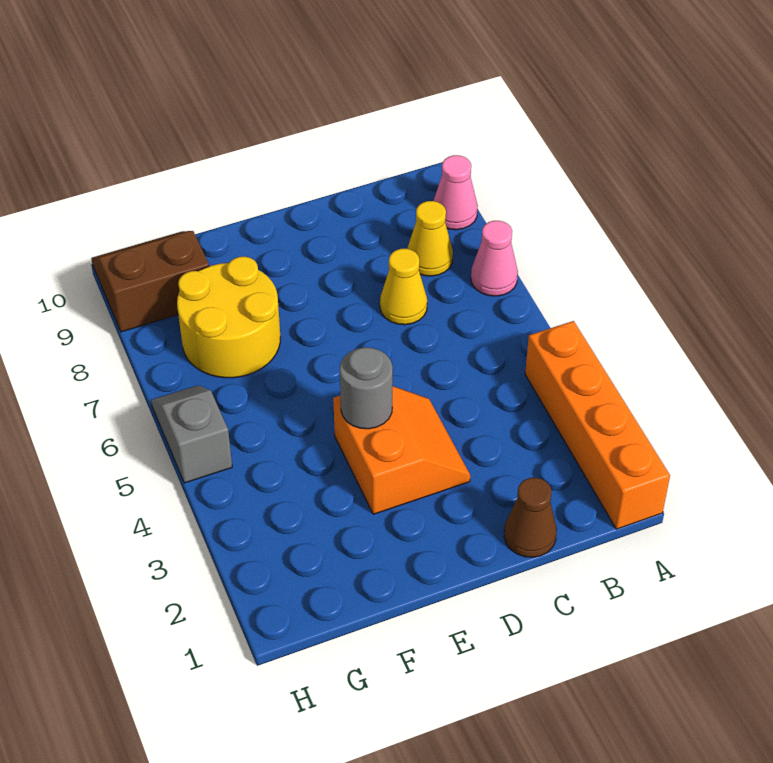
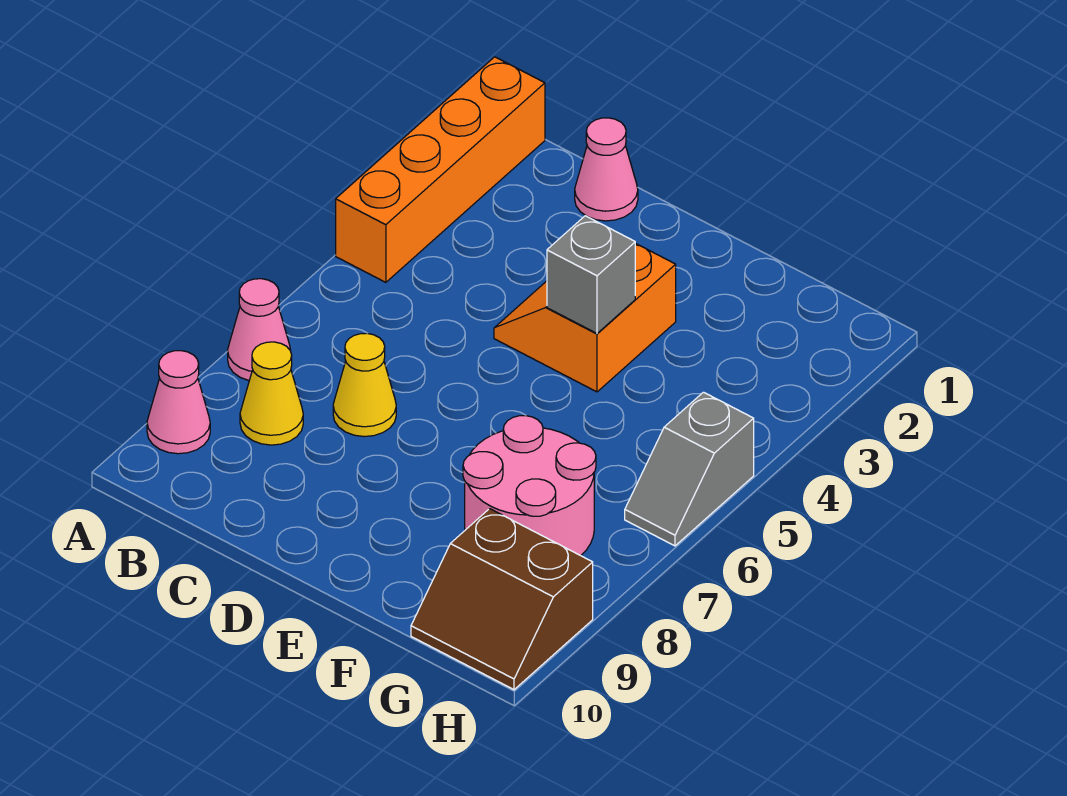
brown cone C1 level 1 -> pink cone C1 level 1
grey round brick E4 level 2 -> grey brick E4 level 2
yellow round brick F7:G8 level 1 -> pink round brick F7:G8 level 1

